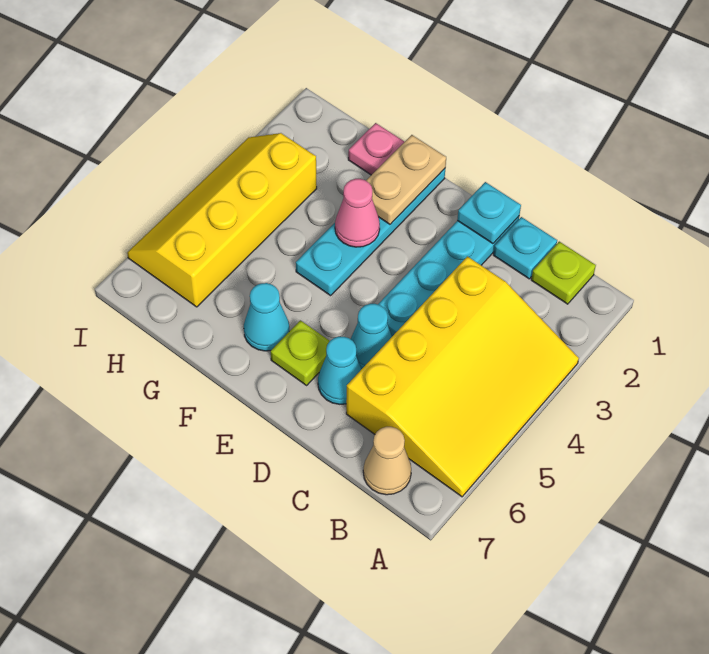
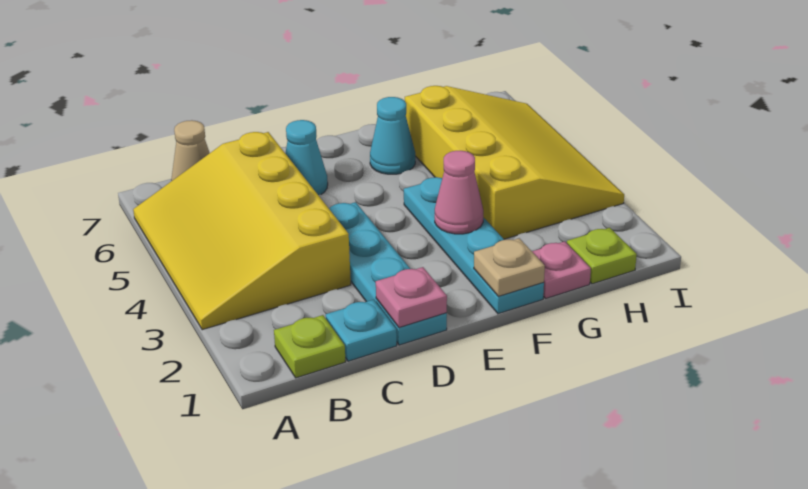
cyan plate D1 level 2 -> pink plate D1 level 2
cyan cone D5 level 1 -> none
lime plate E6 level 1 -> lime plate H1 level 1
tan plate F1:F2 level 2 -> tan plate F1 level 2
yellow slope H3:I6 level 1 top H -> yellow slope G3:I6 level 1 top G

